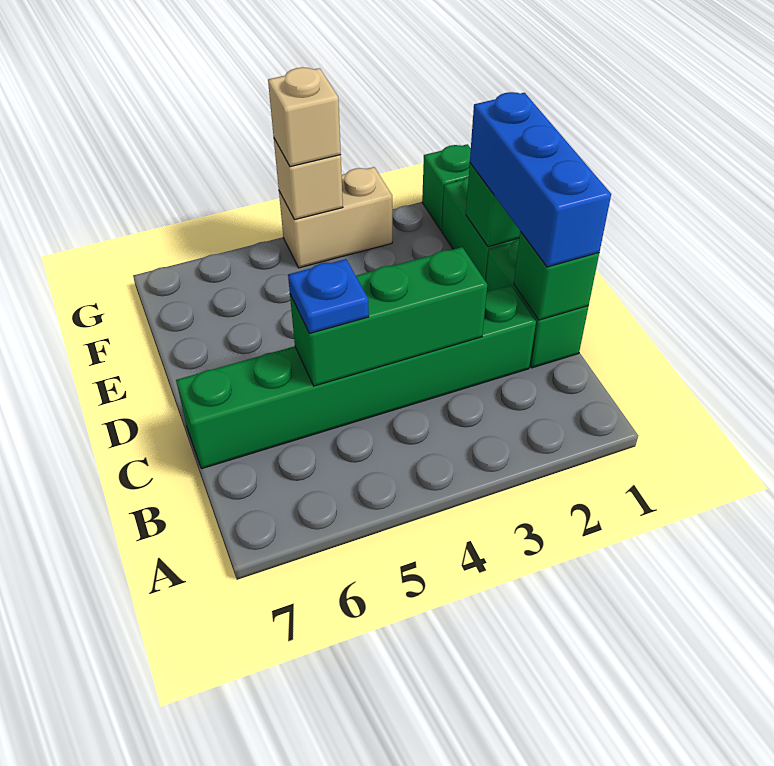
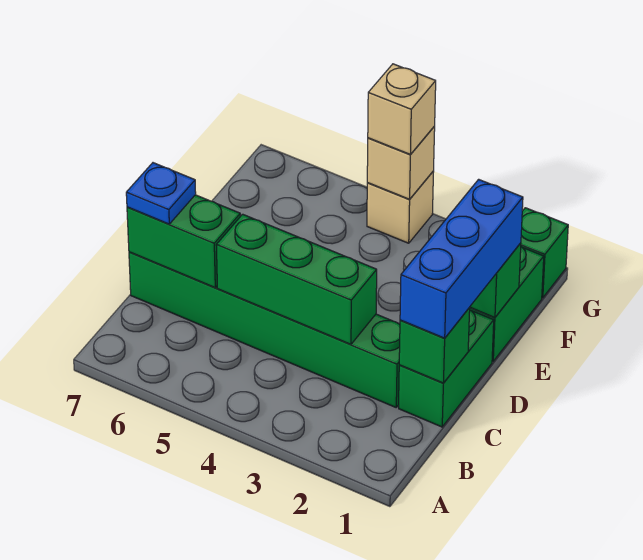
blue plate C5 level 3 -> blue plate C7 level 3
none -> green brick C6:C7 level 2
tan brick G3:G4 level 1 -> tan brick G4 level 1

